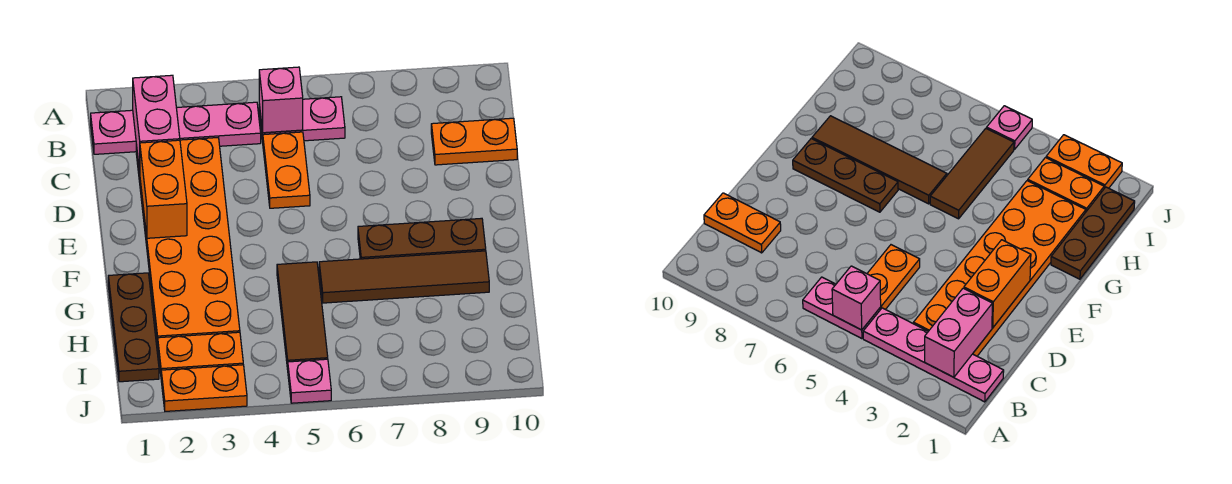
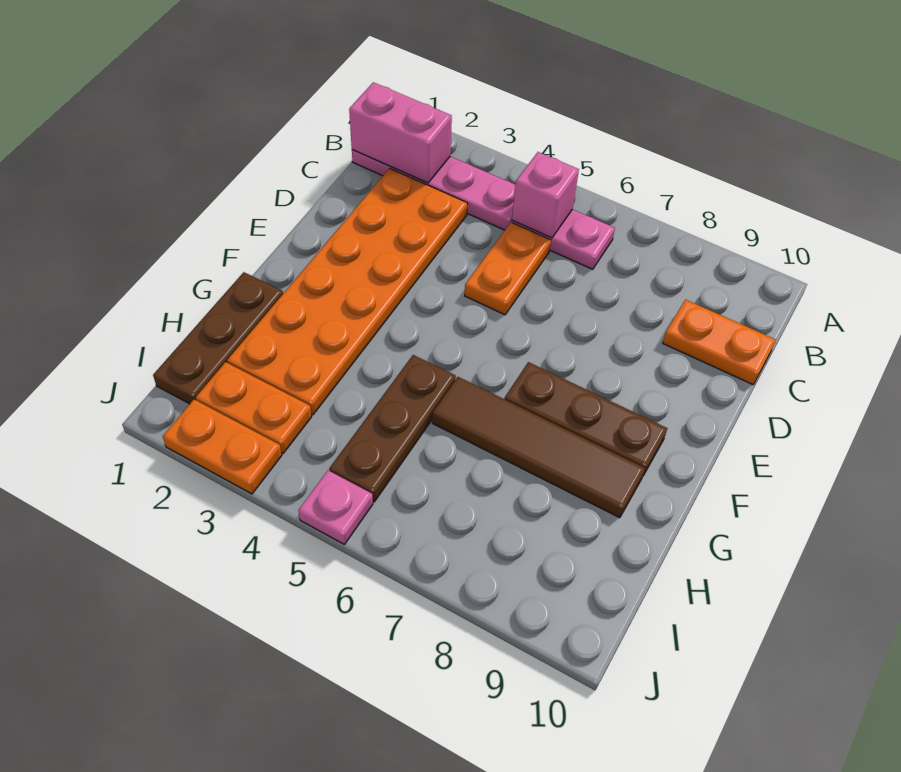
pink brick B2:C2 level 2 -> pink brick B1:B2 level 2
orange brick D2:E2 level 2 -> none
brown tile G5:I5 level 1 -> brown plate G5:I5 level 1

